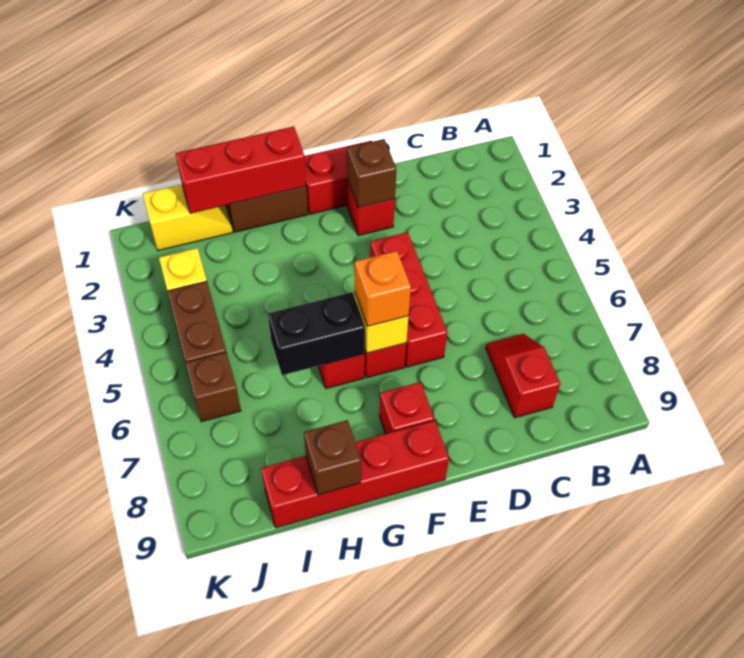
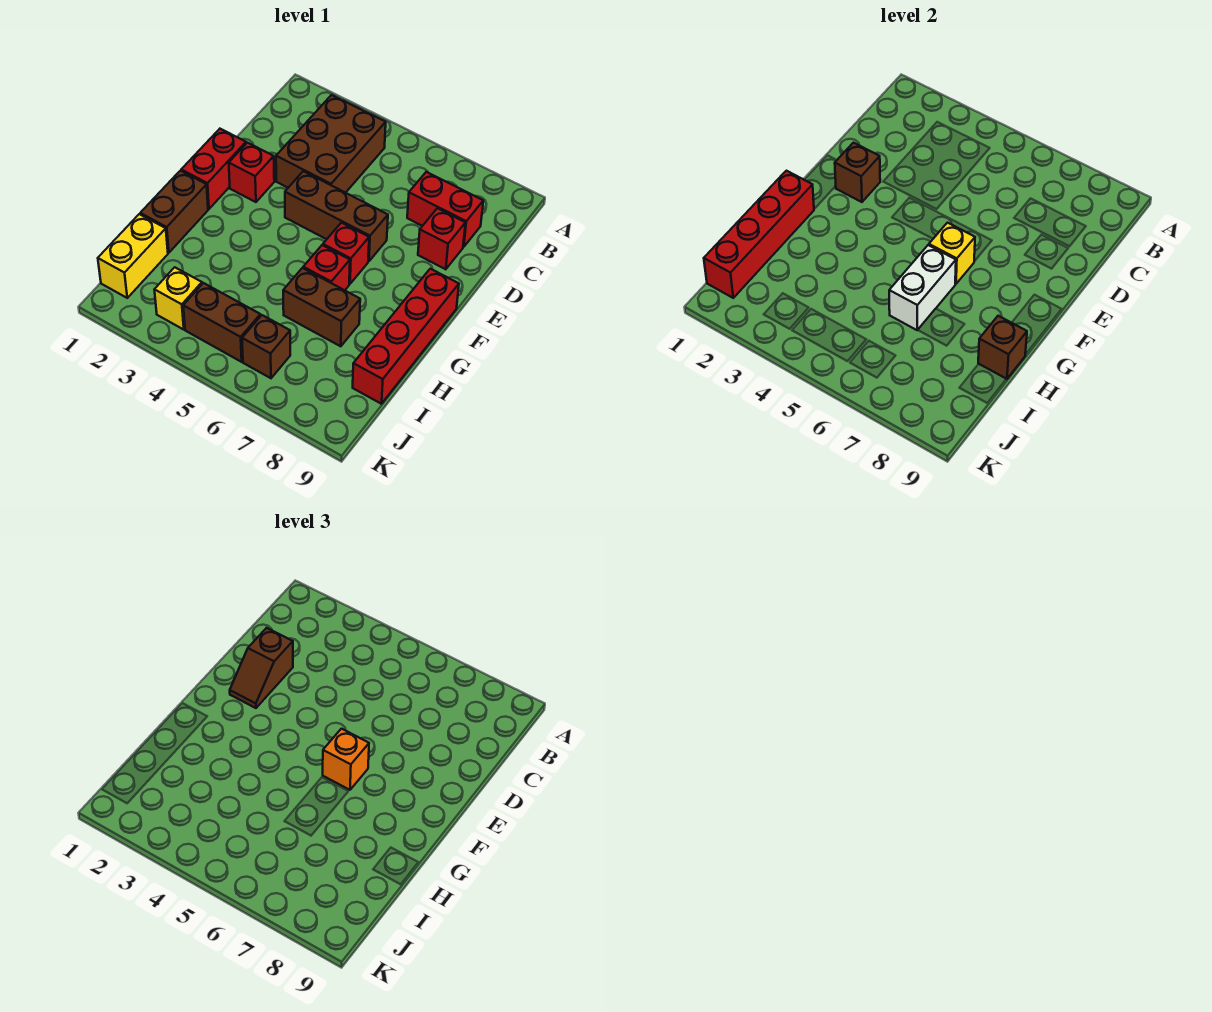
none -> brown brick B3:D4 level 1
red slope C7:C8 level 1 top 8 -> red brick C7:C8 level 1
none -> brown slope D2:E2 level 3 top D
red brick E4:E6 level 1 -> brown brick E4:E6 level 1
red brick F8 level 1 -> red brick D8 level 1
red brick G1:I1 level 2 -> red brick G1:J1 level 2
black brick G6:H6 level 2 -> white brick G6:H6 level 2
none -> brown brick H6:H7 level 1
yellow slope I1:J1 level 1 top J -> yellow brick I1:J1 level 1

